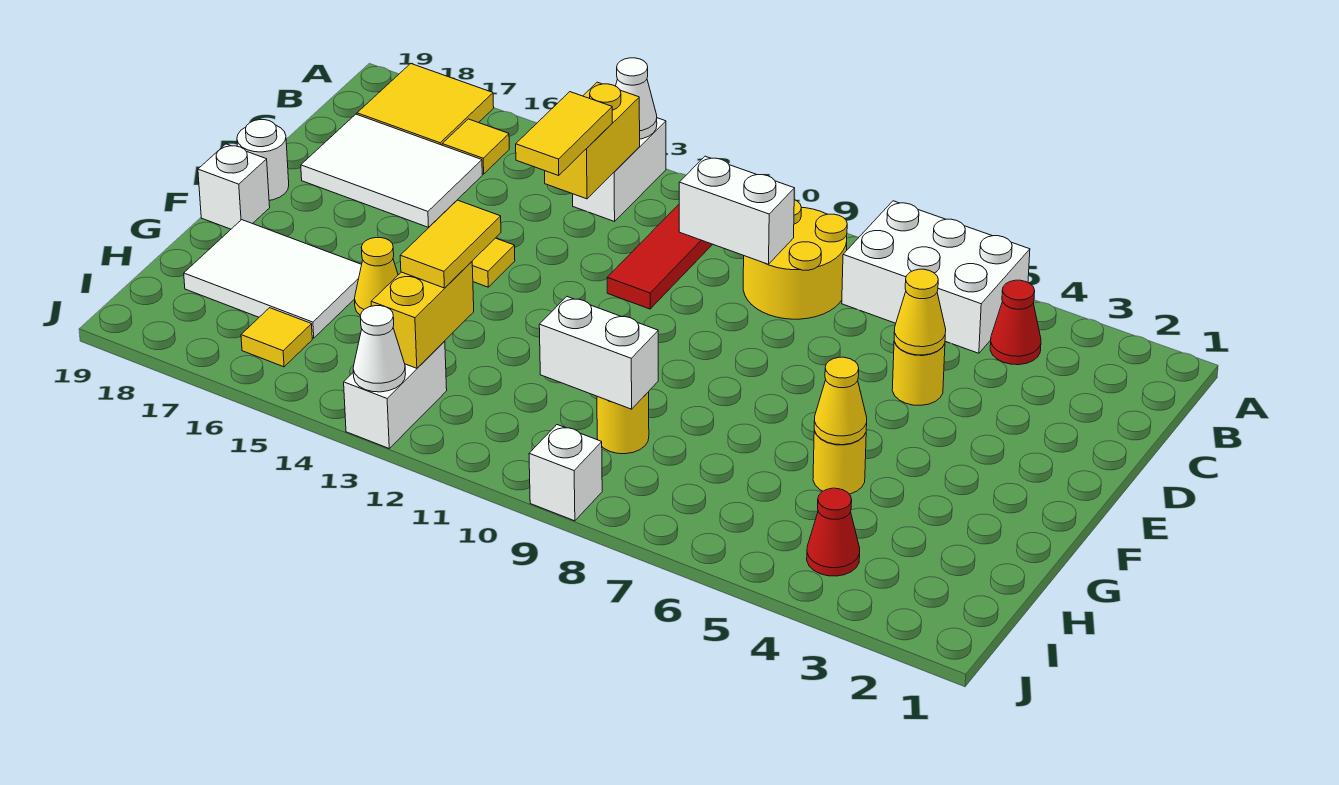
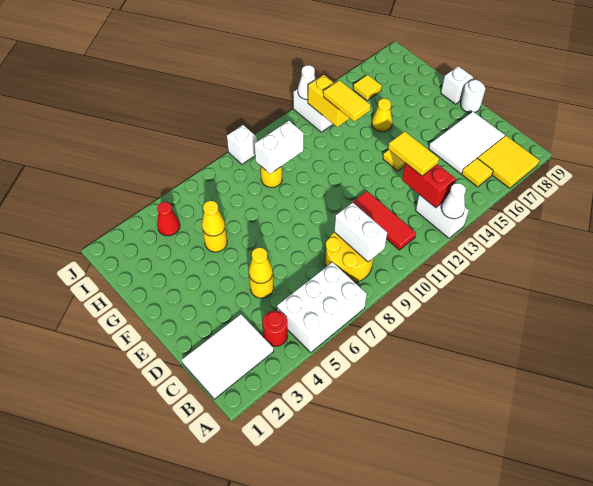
red cone B4 level 1 -> red round brick B4 level 1
yellow brick B13:C13 level 2 -> red brick B13:C13 level 2
white brick C9:C10 level 2 -> white brick B9:C9 level 2
white tile G16:H18 level 1 -> white tile B1:C3 level 1

